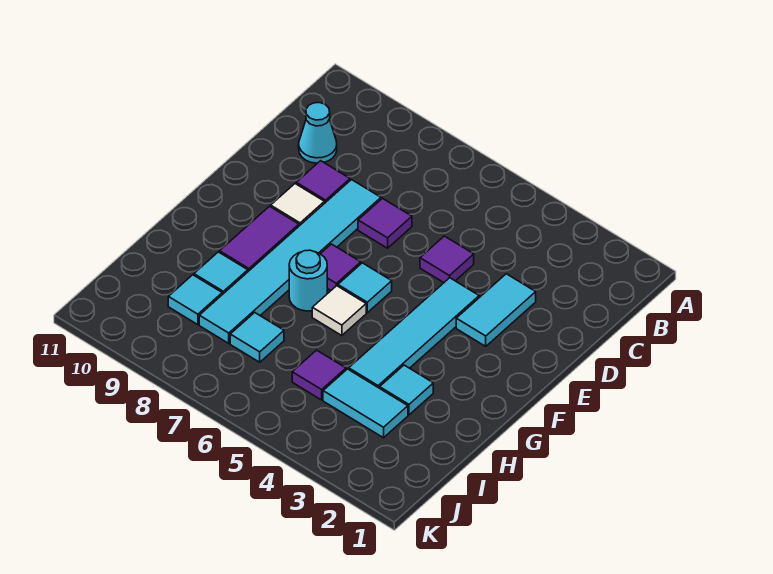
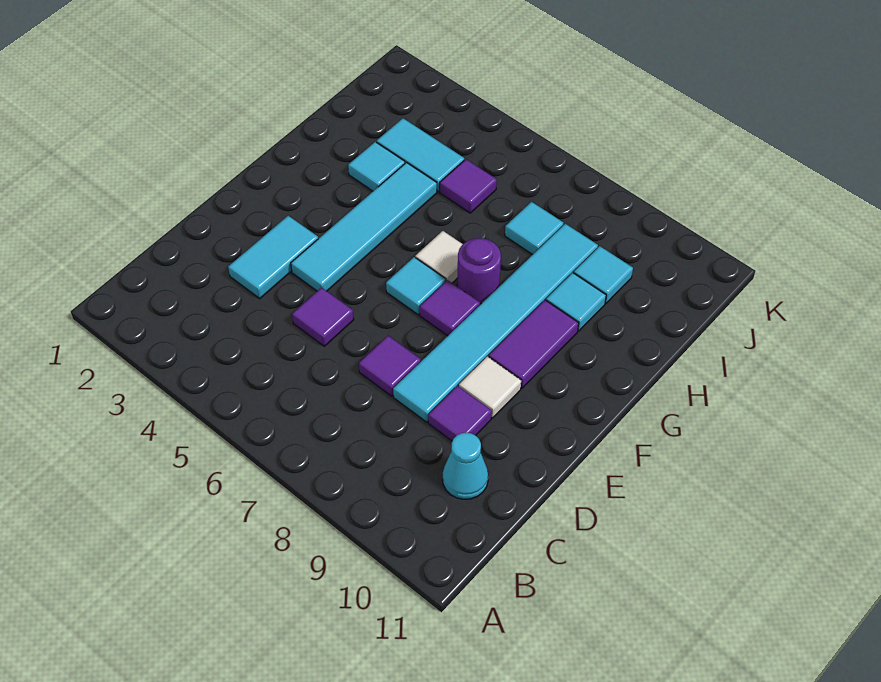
cyan round brick G7 level 1 -> purple round brick G7 level 1

